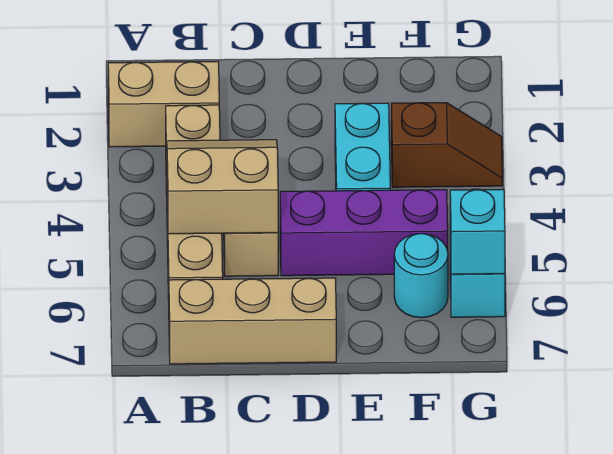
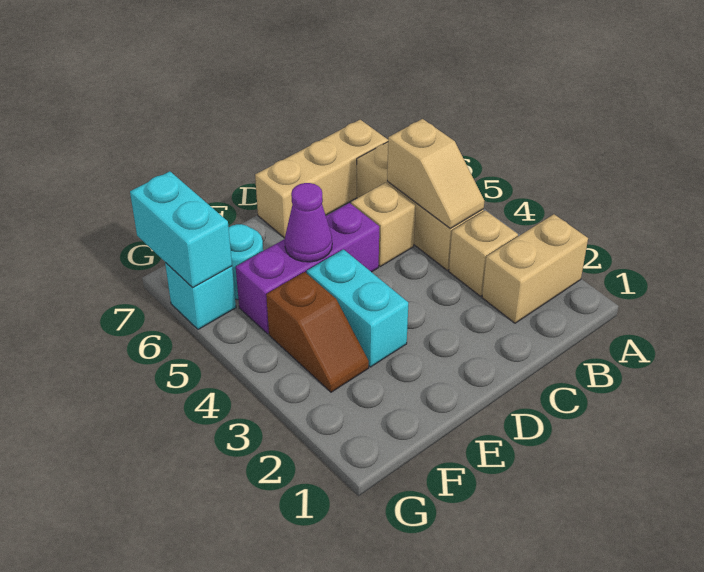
tan slope B4:C5 level 2 top 5 -> tan slope B4:B5 level 2 top 5
none -> purple cone E5 level 2
brown slope F3:G3 level 1 top F -> brown slope F3:F4 level 1 top 4
cyan brick G6 level 2 -> cyan brick G6:G7 level 2

